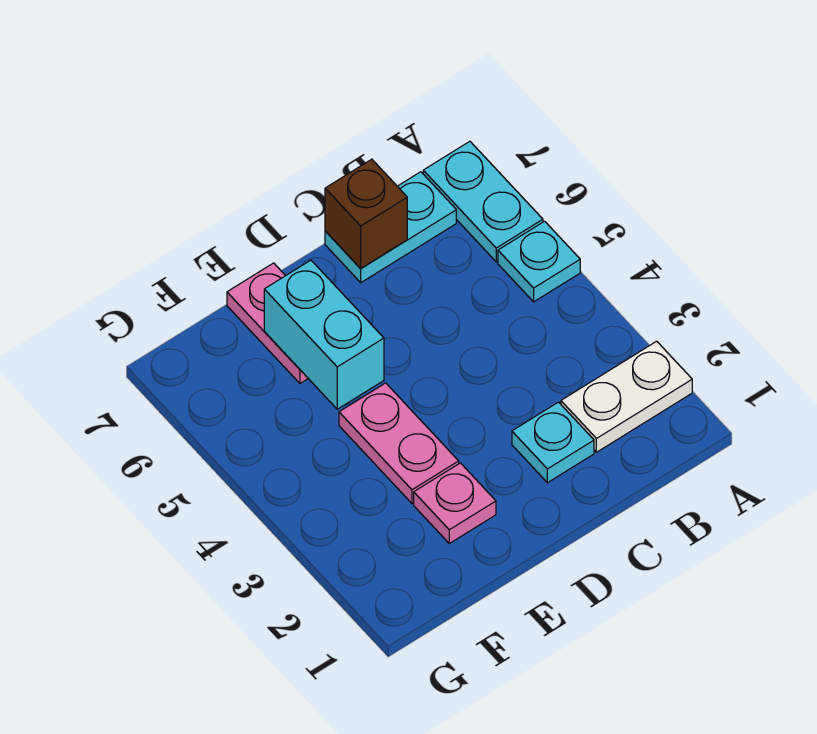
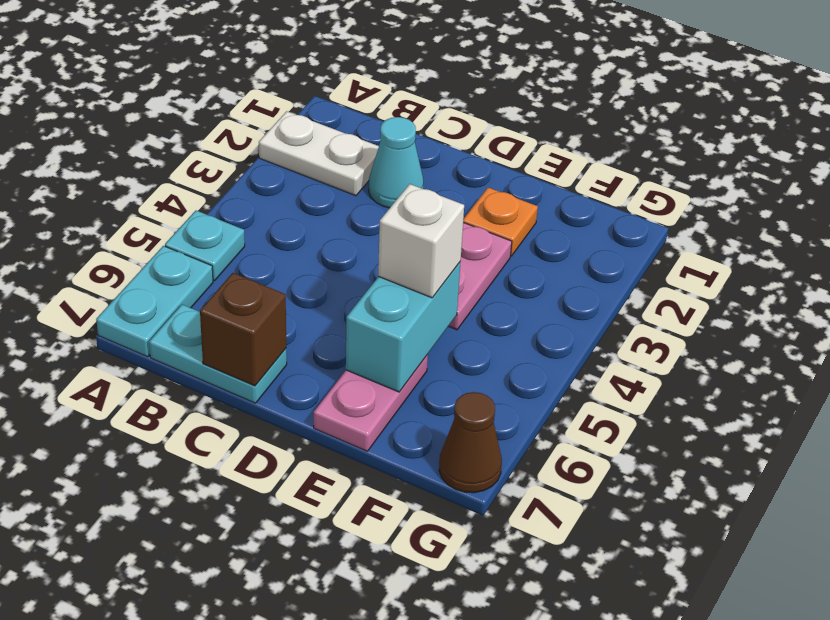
cyan plate C2 level 1 -> cyan cone C2 level 1
pink plate E2 level 1 -> orange plate E2 level 1
none -> white brick E5 level 3
none -> brown cone G7 level 1

